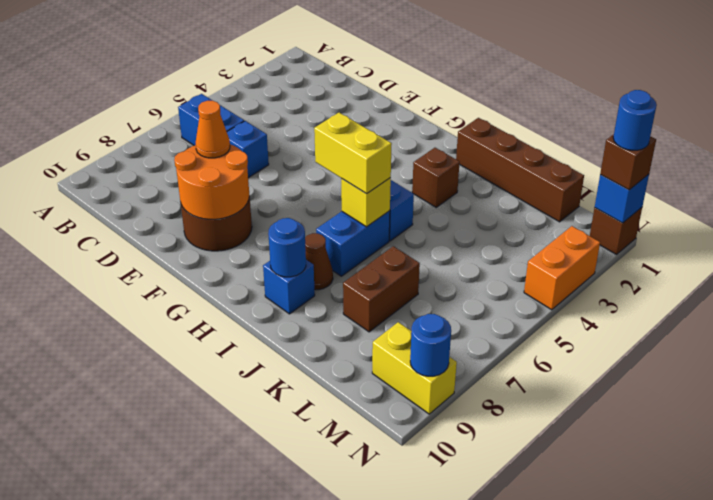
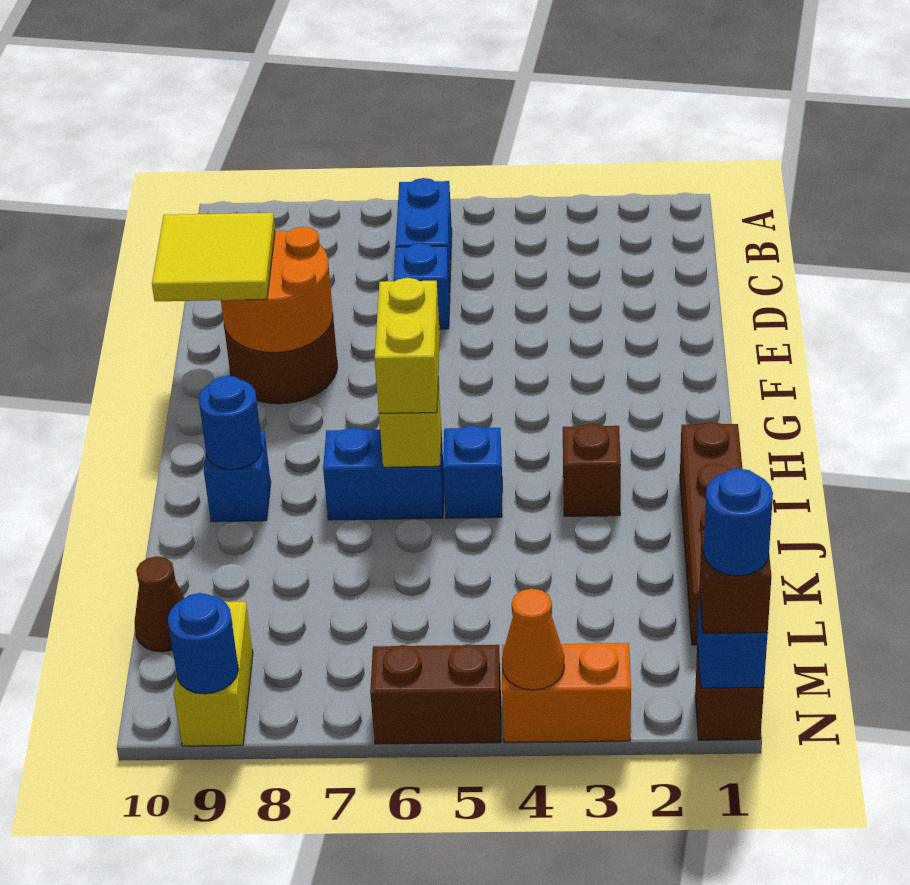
orange cone E8 level 3 -> orange cone N4 level 2
none -> yellow tile E9:F10 level 3
brown cone I8 level 1 -> brown cone L10 level 1
brown brick K7:K8 level 1 -> brown brick N5:N6 level 1

